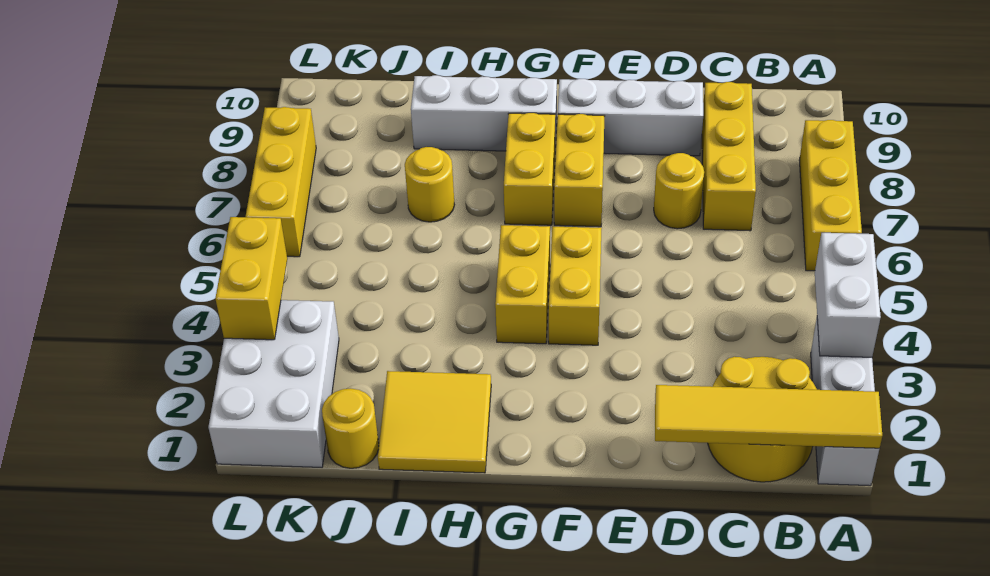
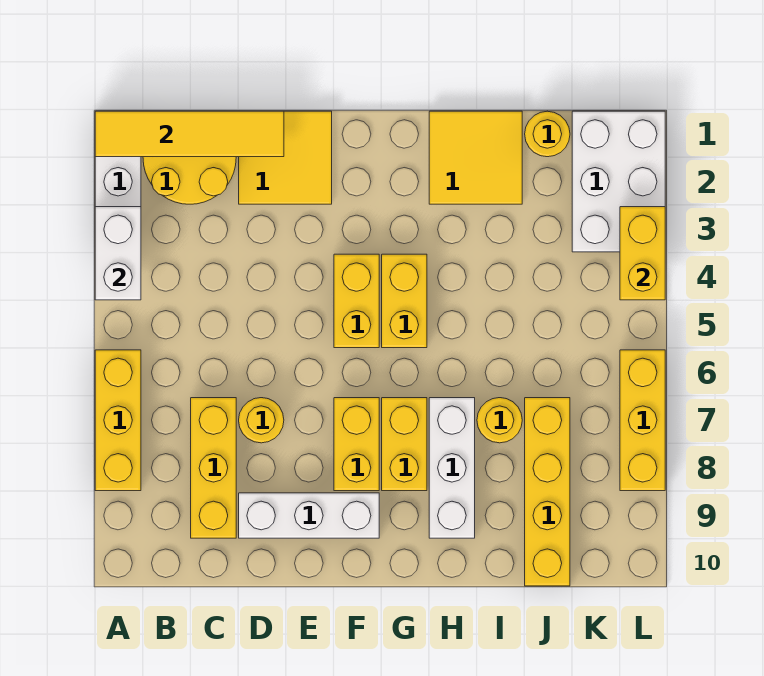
none -> yellow tile D1:E2 level 1
white brick G9:I9 level 1 -> white brick H7:H9 level 1
none -> yellow brick J7:J10 level 1

